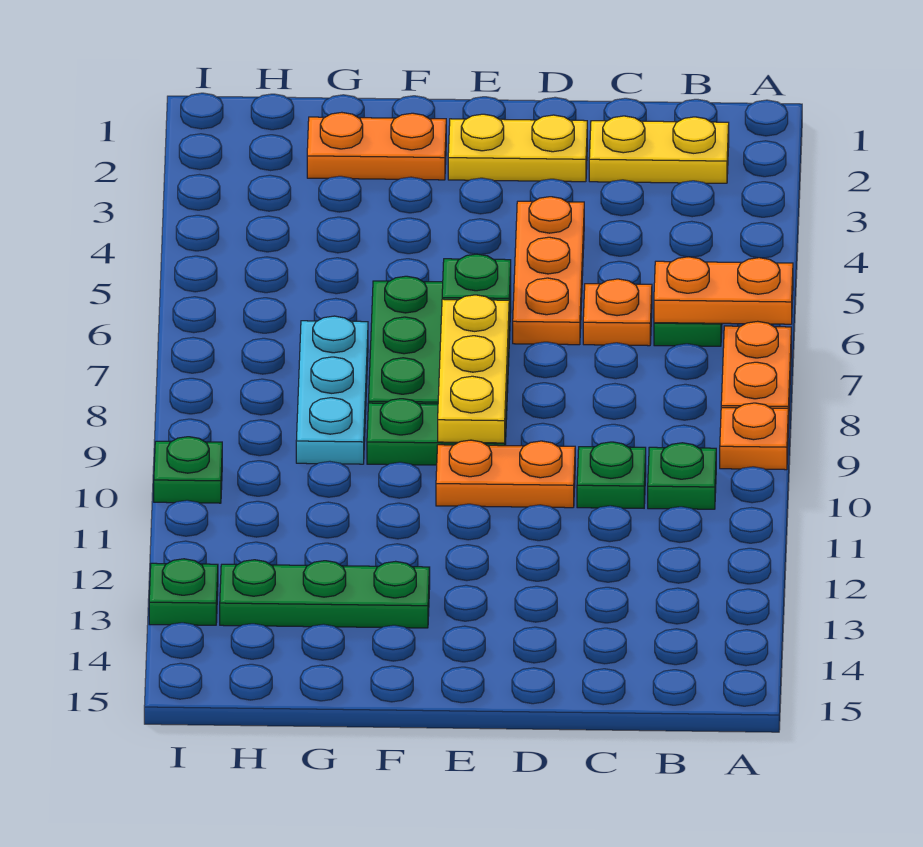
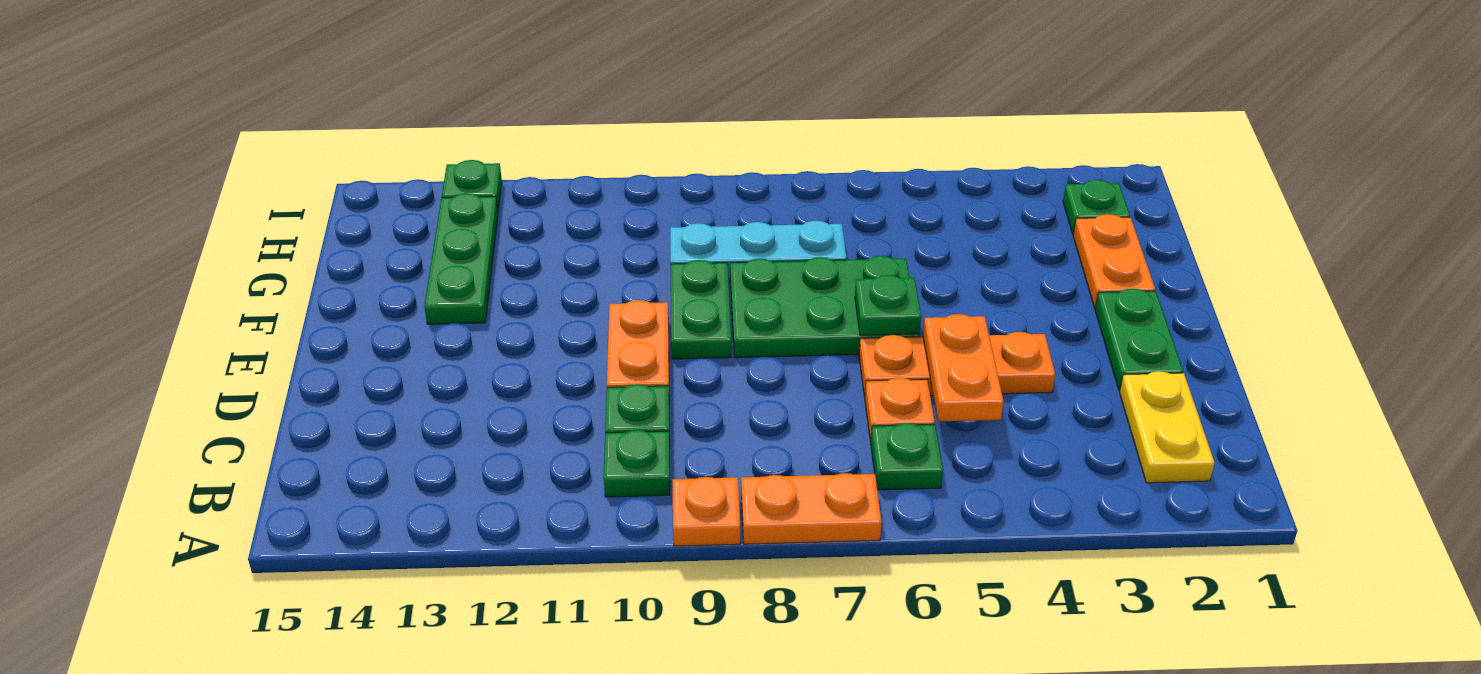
orange plate A6:B6 level 2 -> orange plate C5:D5 level 2
yellow plate D2:E2 level 1 -> green plate D2:E2 level 1
yellow plate E7:E9 level 2 -> none
green plate I10 level 1 -> green plate H2 level 1

